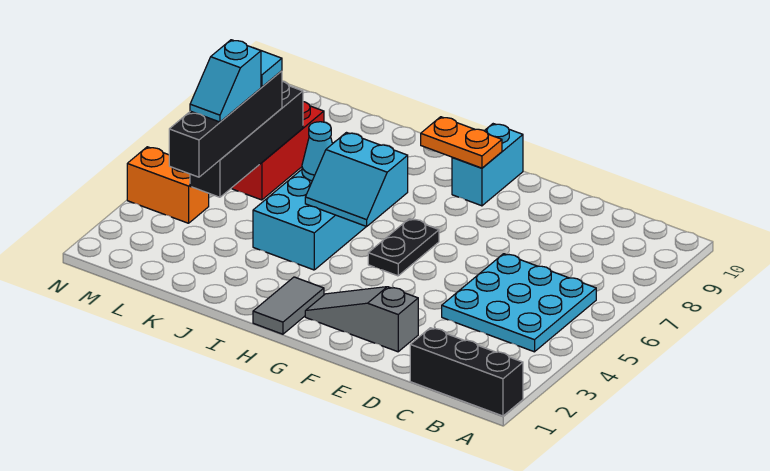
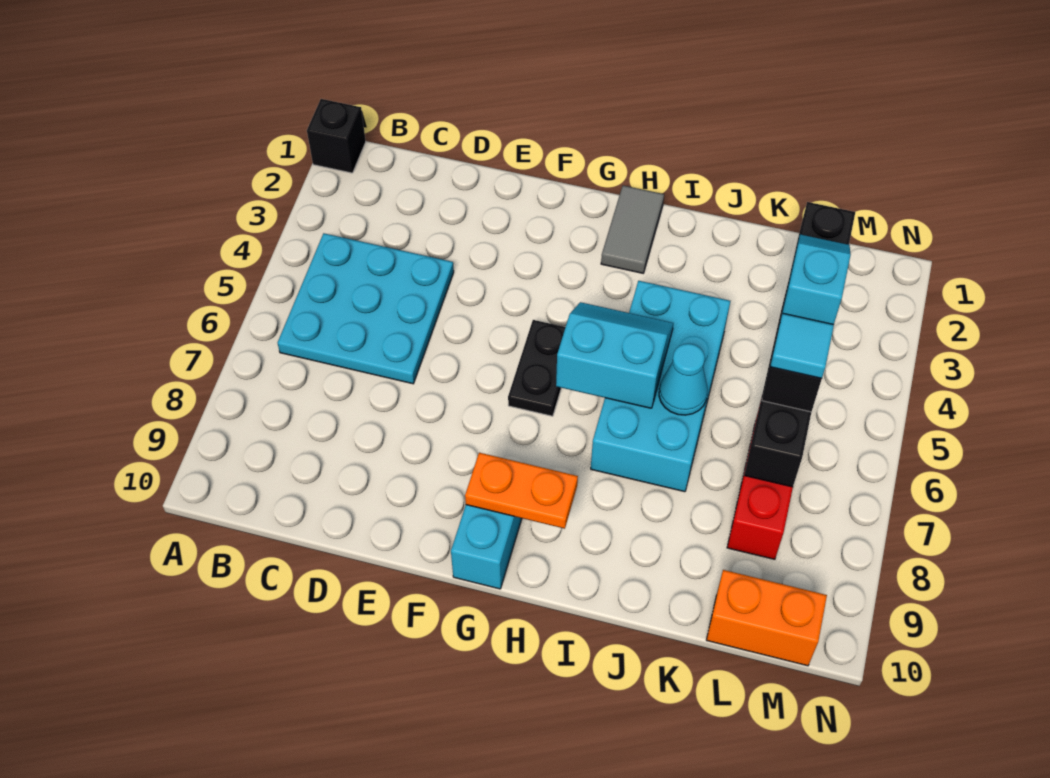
black brick A1:C1 level 1 -> black brick A1 level 1
grey slope E2:G2 level 1 top E -> none
orange brick M4:N4 level 1 -> orange brick L10:M10 level 1

